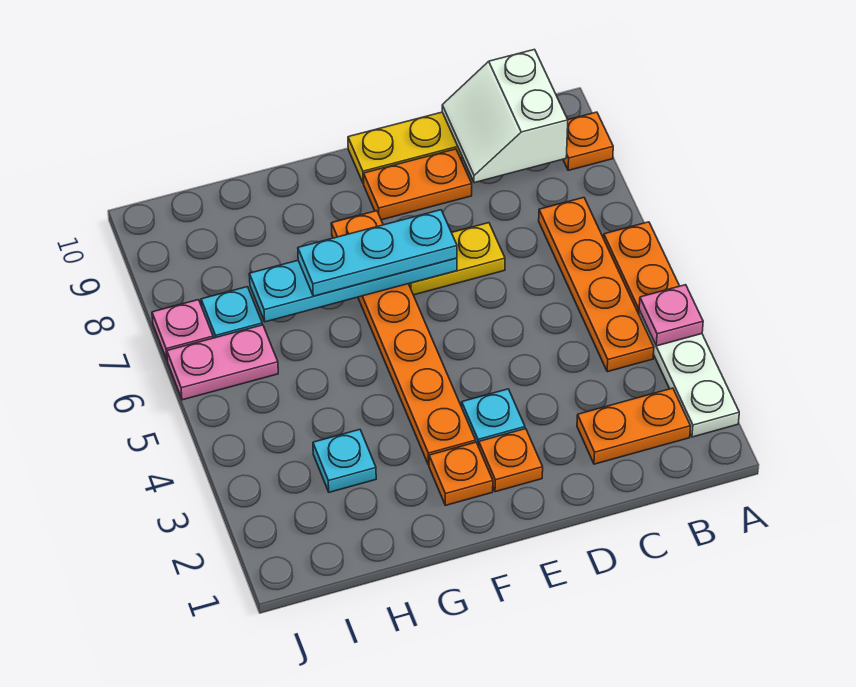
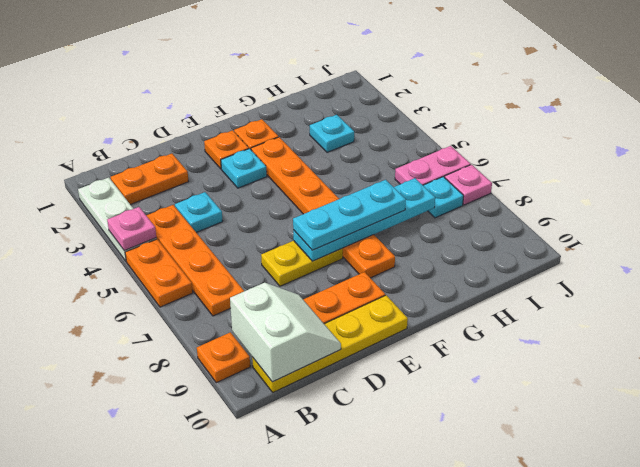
none -> cyan plate C4 level 1

